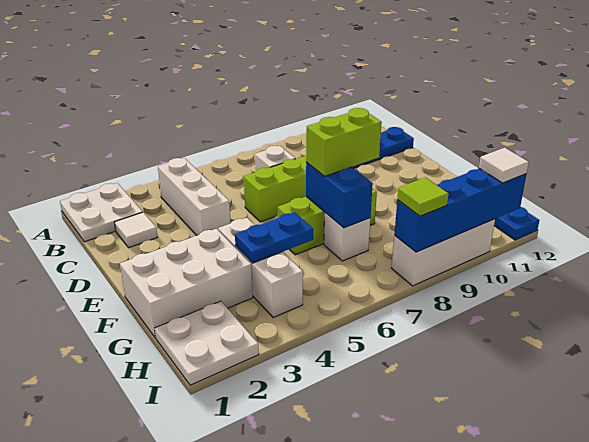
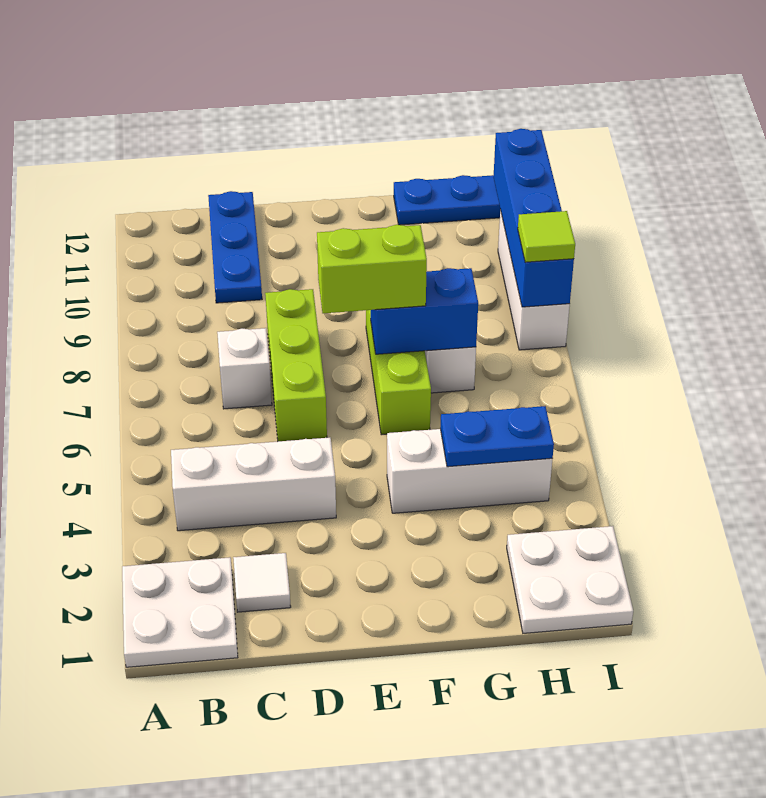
white brick F1:G3 level 1 -> none
lime brick F7:F8 level 3 -> lime brick E7:F7 level 3
blue plate G4:G5 level 2 -> blue plate G4:H4 level 2
white tile I11 level 3 -> none

